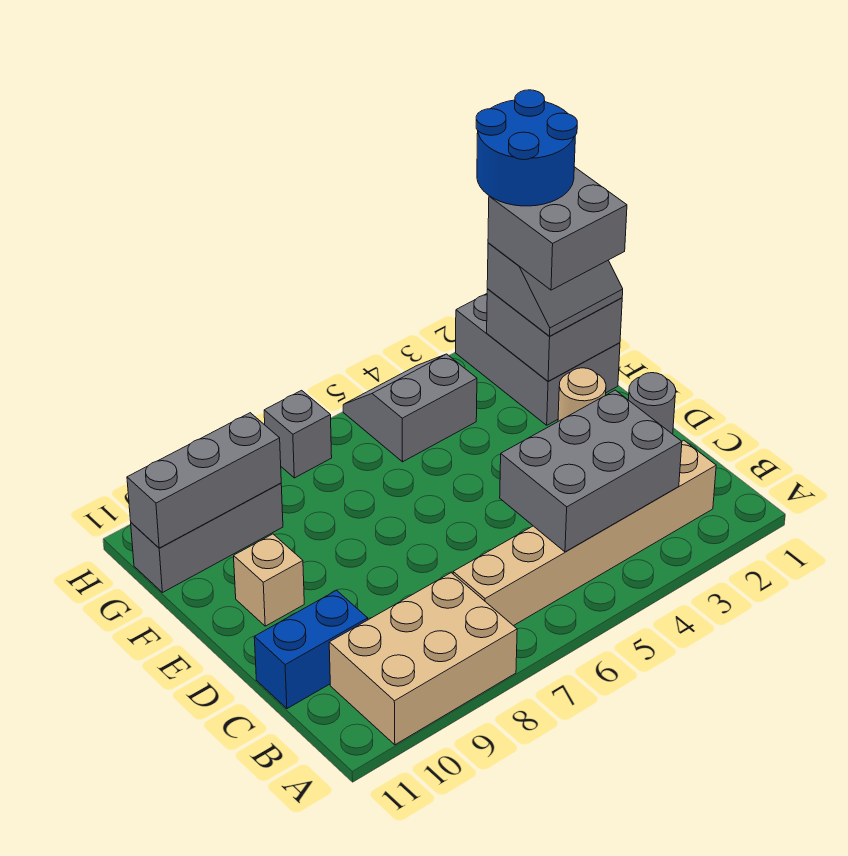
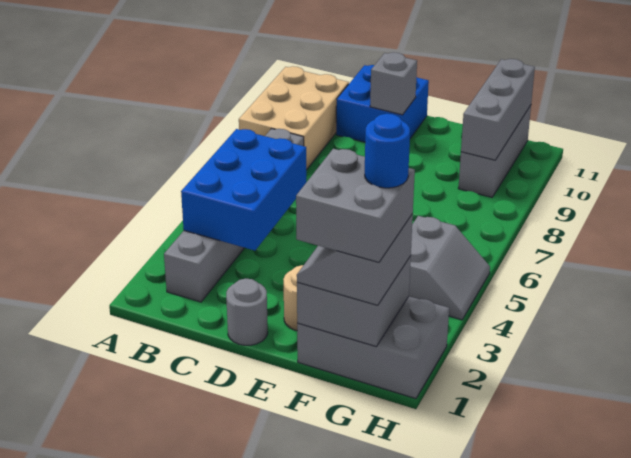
tan brick B2:B7 level 1 -> grey brick B2:B7 level 1
grey brick B3:C5 level 2 -> blue brick B3:C5 level 2
blue brick C10:C11 level 1 -> blue brick C10:D11 level 1
tan brick E10 level 1 -> none
blue round brick G1:H2 level 5 -> blue round brick G2 level 5
grey brick H7 level 1 -> grey brick D10 level 2

